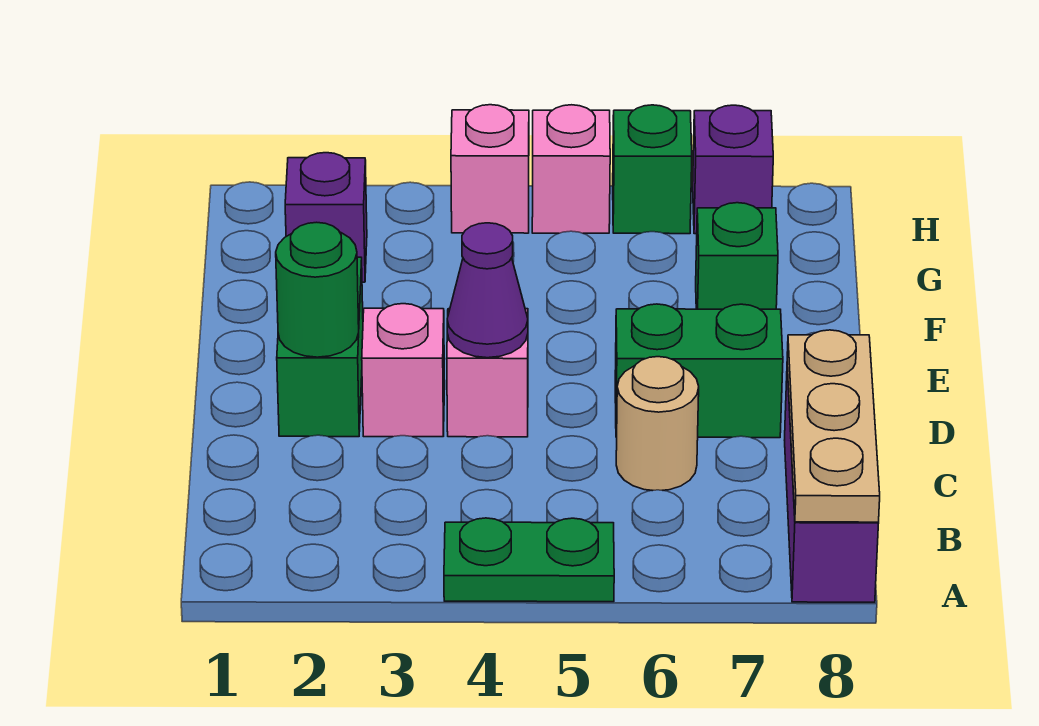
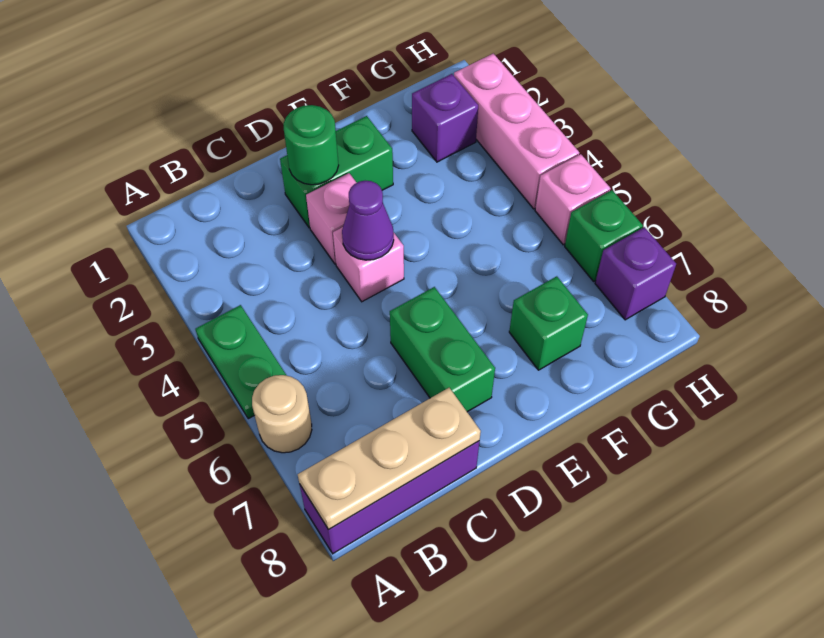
tan round brick C6 level 1 -> tan round brick A6 level 1
pink brick H4 level 1 -> pink brick H2:H4 level 1

